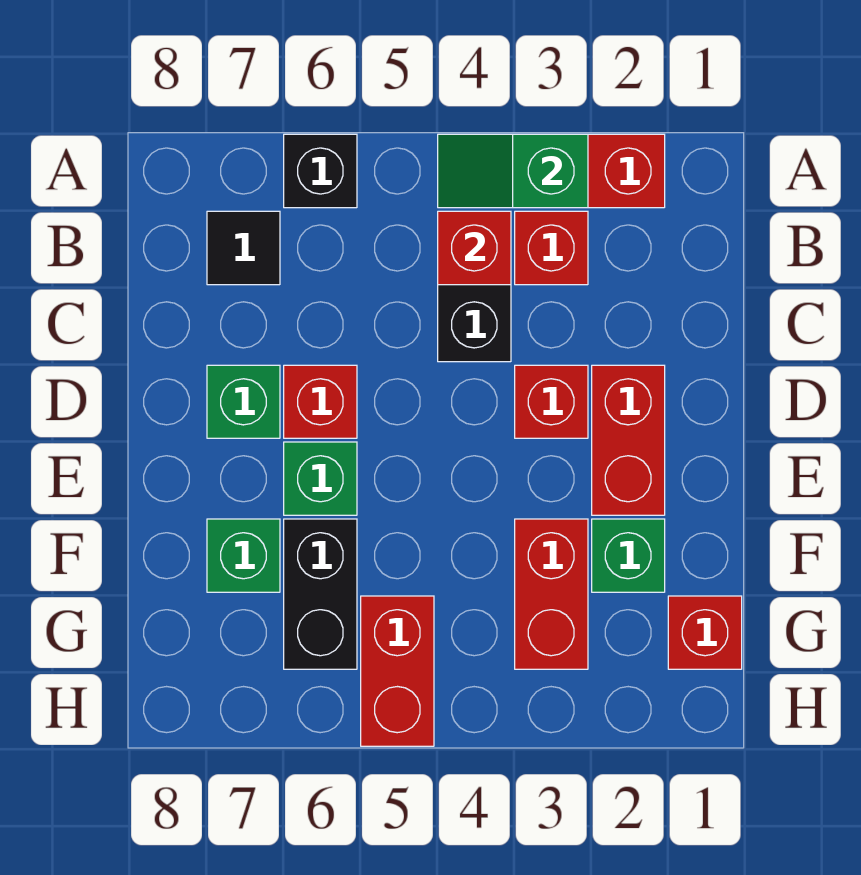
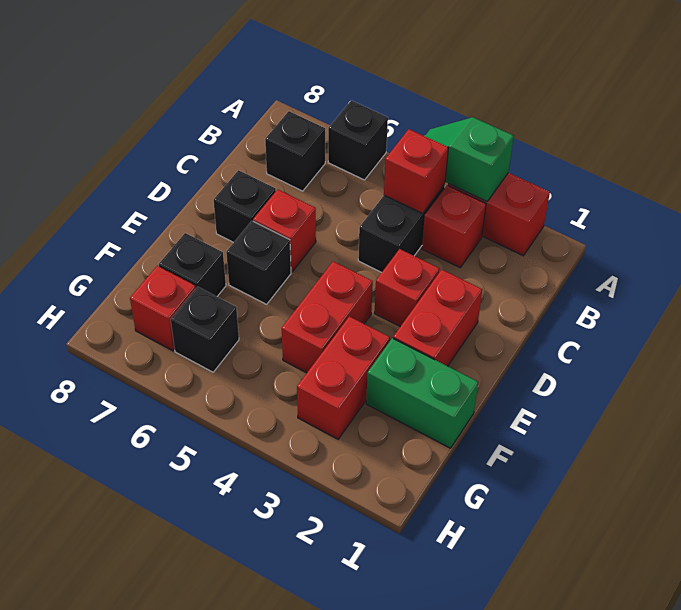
black tile B7 level 1 -> black brick B7 level 1
green brick D7 level 1 -> black brick D7 level 1
green brick E6 level 1 -> black brick E6 level 1
green brick F2 level 1 -> green brick F1:F2 level 1
black brick F6:G6 level 1 -> black brick G6 level 1
green brick F7 level 1 -> black brick F7 level 1
red brick G1 level 1 -> red brick G7 level 1
red brick G5:H5 level 1 -> red brick E4:F4 level 1

